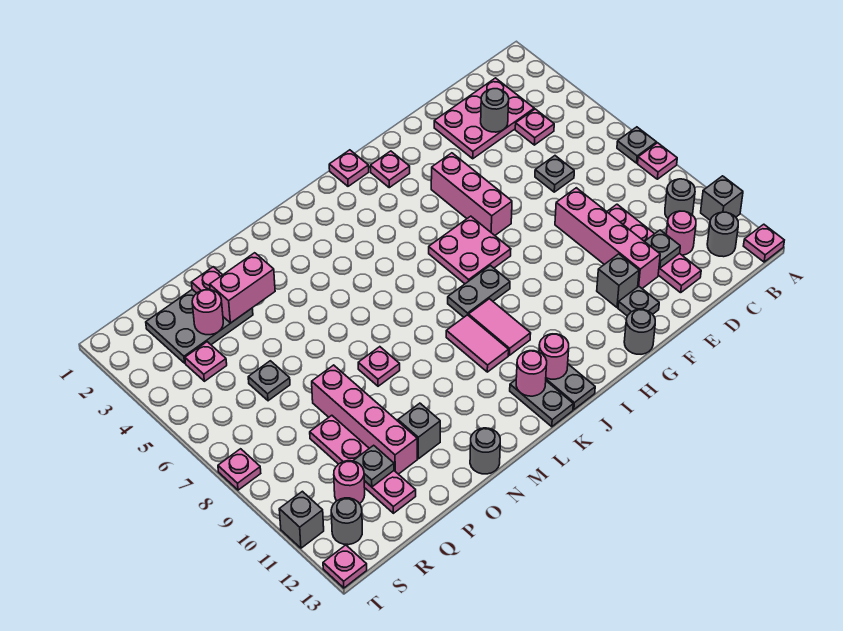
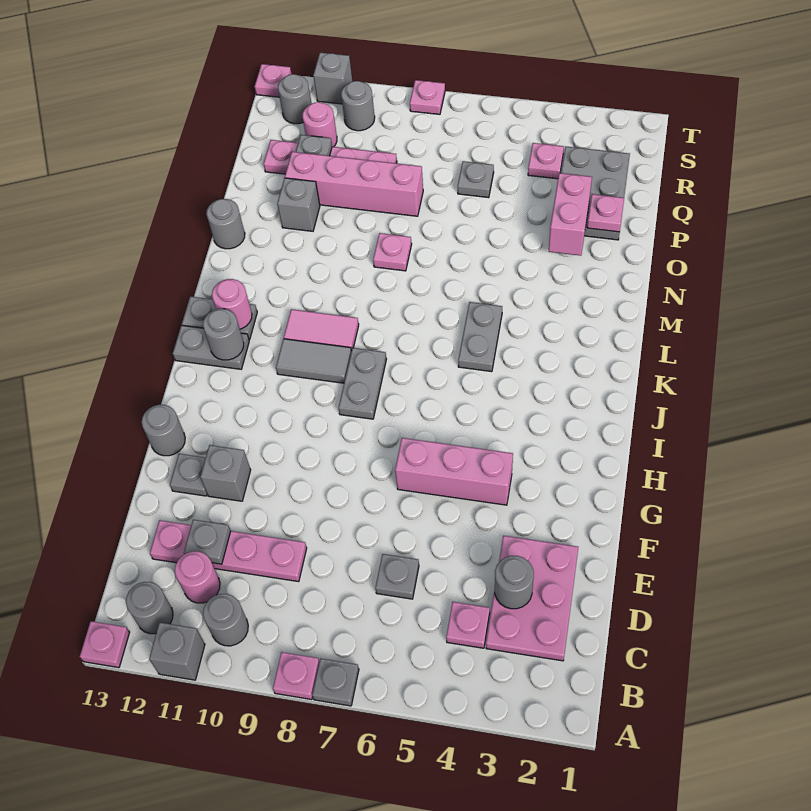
pink brick E8:E11 level 1 -> none
pink plate H2 level 1 -> none
pink plate H6:I7 level 1 -> none
pink plate I1 level 1 -> none
pink tile J9:J10 level 1 -> grey tile J9:J10 level 1
pink round brick J12 level 2 -> grey round brick J12 level 2
none -> grey plate K5:L5 level 1
pink round brick Q3 level 2 -> none
none -> grey round brick S10 level 1

